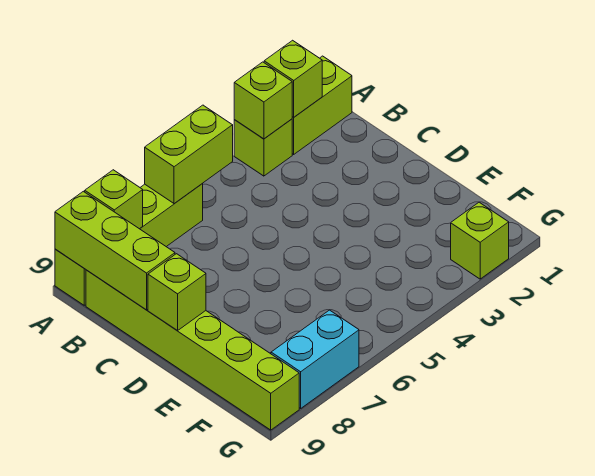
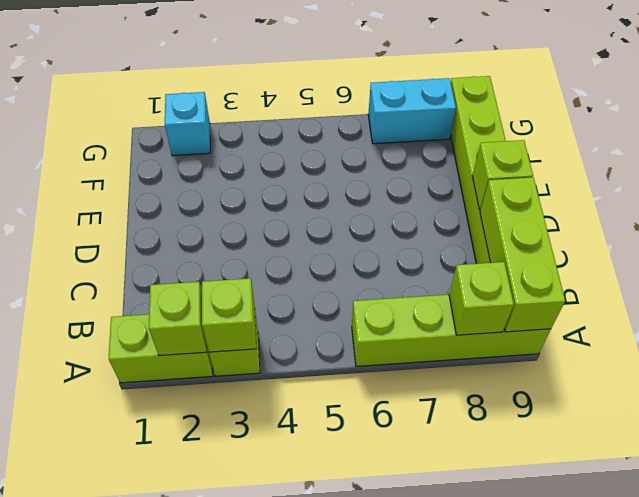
lime brick A5:A6 level 2 -> none
lime brick G2 level 1 -> cyan brick G2 level 1

